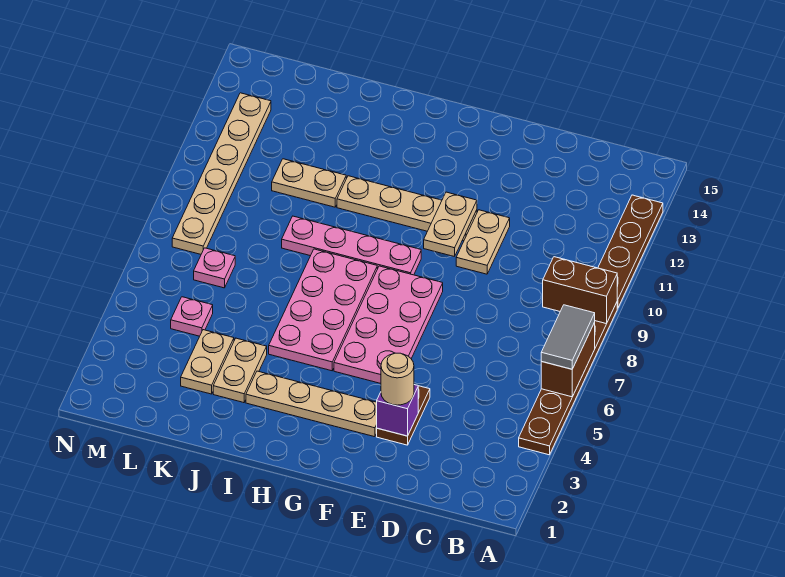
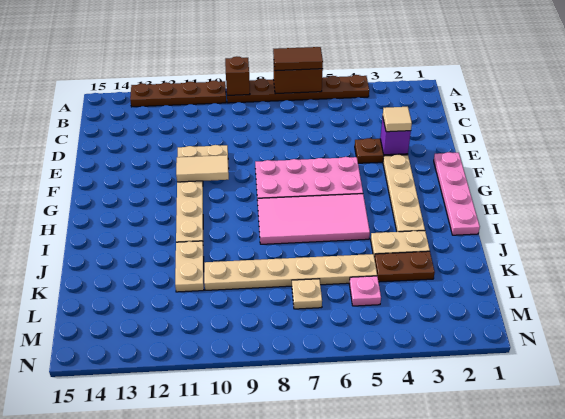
grey tile A6:A7 level 3 -> brown tile A6:A7 level 3
brown brick A9:B9 level 2 -> brown brick A9 level 2
tan round brick E3 level 3 -> tan tile E3 level 3
tan plate F10:F11 level 2 -> tan tile F10:F11 level 2
pink plate G9:J9 level 1 -> pink plate F1:I1 level 1
pink plate H5:I8 level 1 -> pink tile H5:I8 level 1
tan plate K3:K4 level 1 -> brown plate K3:K4 level 1
pink plate L7 level 1 -> tan plate L7 level 1
tan plate M8:M13 level 1 -> tan plate K5:K10 level 1

